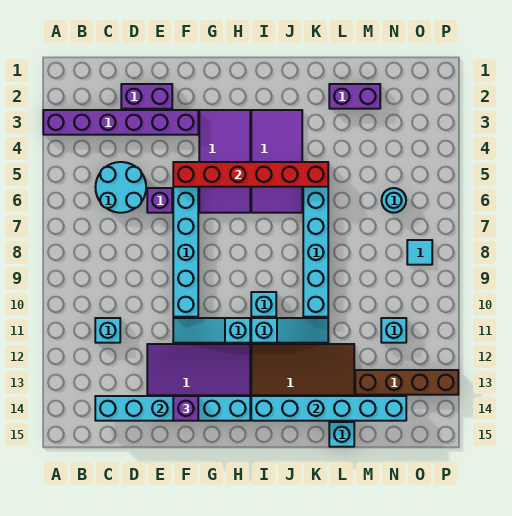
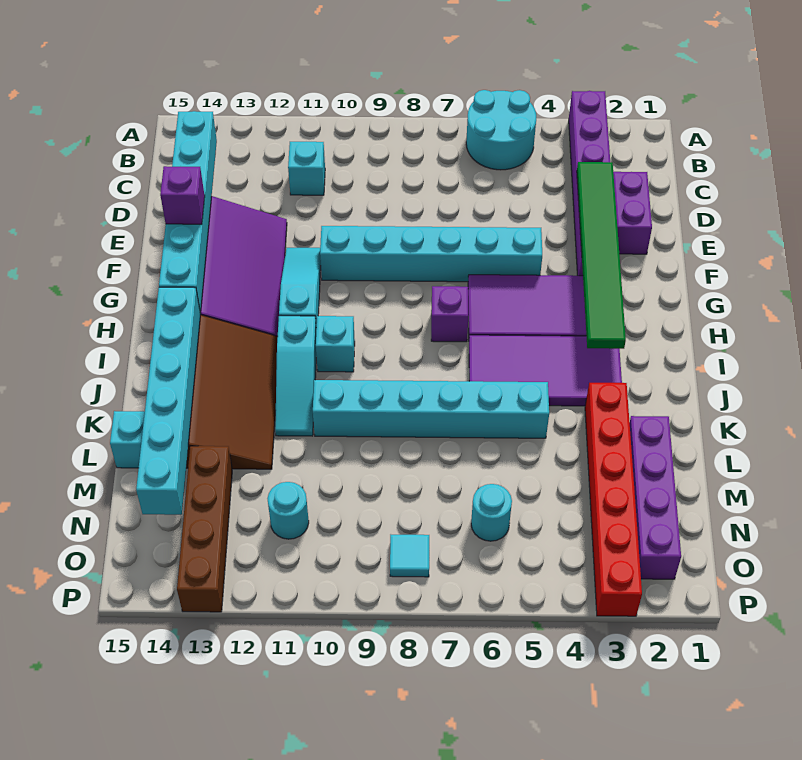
cyan round brick C5:D6 level 1 -> cyan round brick A5:B6 level 1
none -> green tile D3:I3 level 2
purple brick E6 level 1 -> purple brick H7 level 1
red brick F5:K5 level 2 -> red brick K3:P3 level 1
purple brick L2:M2 level 1 -> purple brick L2:O2 level 1
cyan brick N11 level 1 -> cyan round brick N11 level 1

